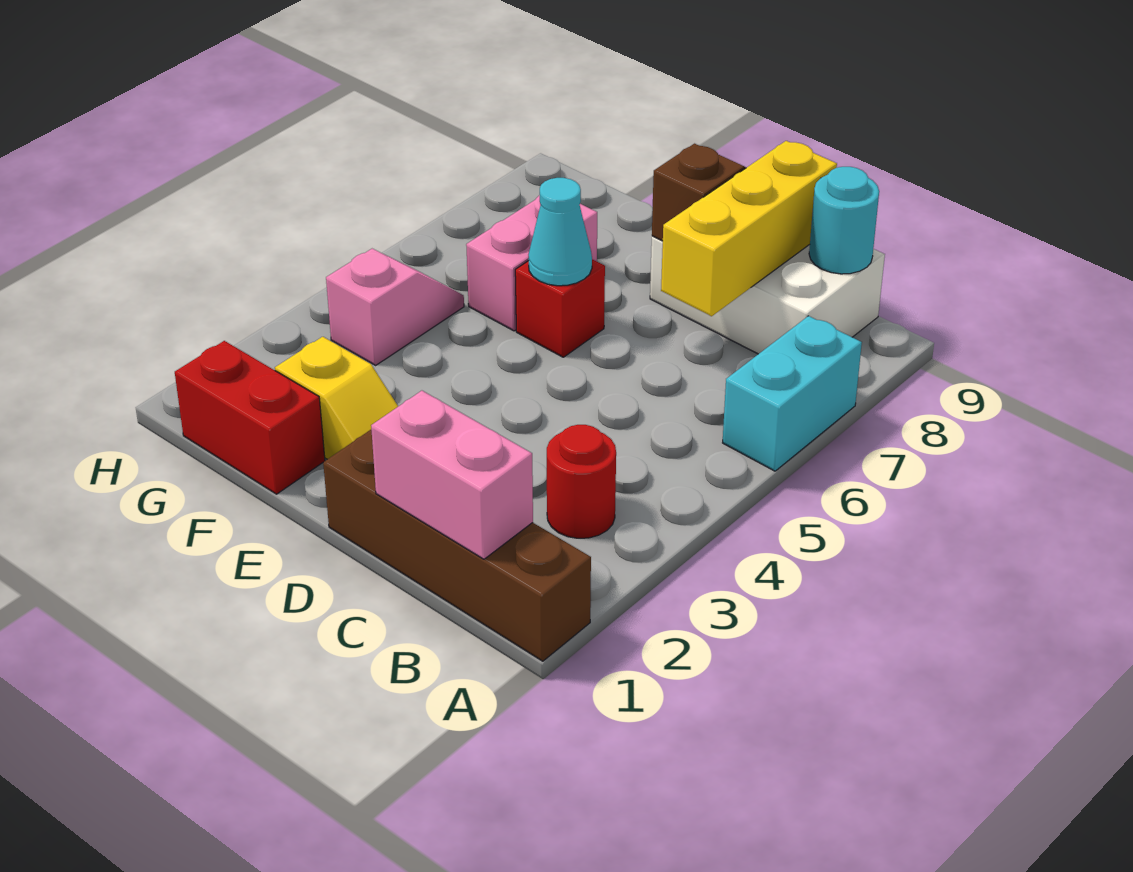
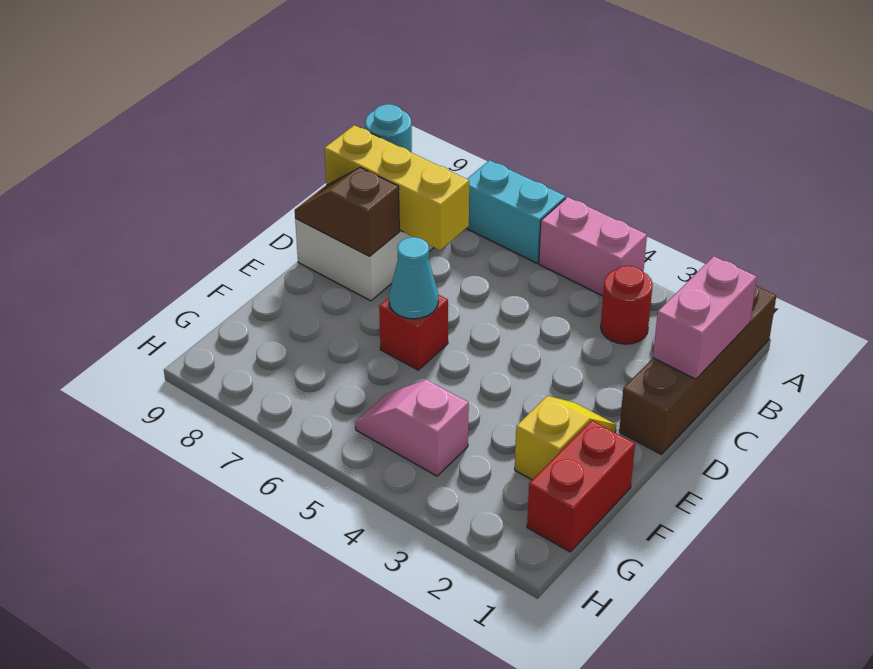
pink brick F6:F7 level 1 -> pink brick A4:A5 level 1

